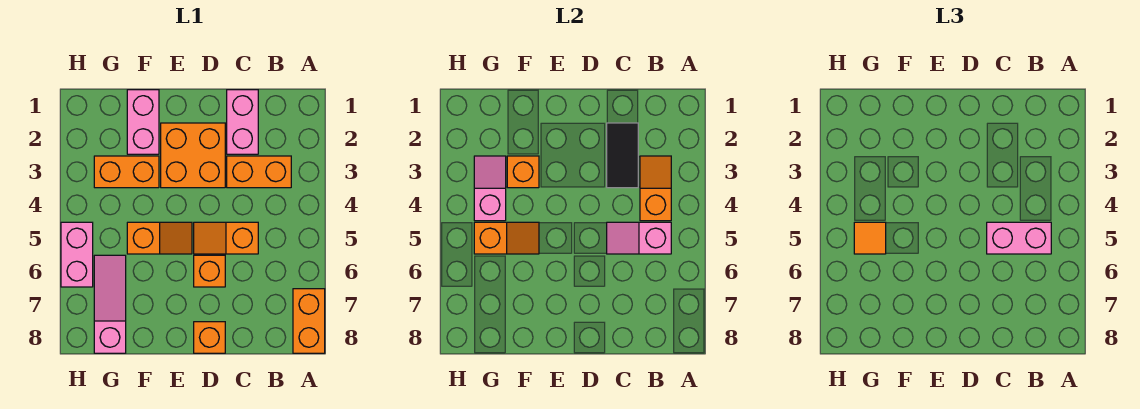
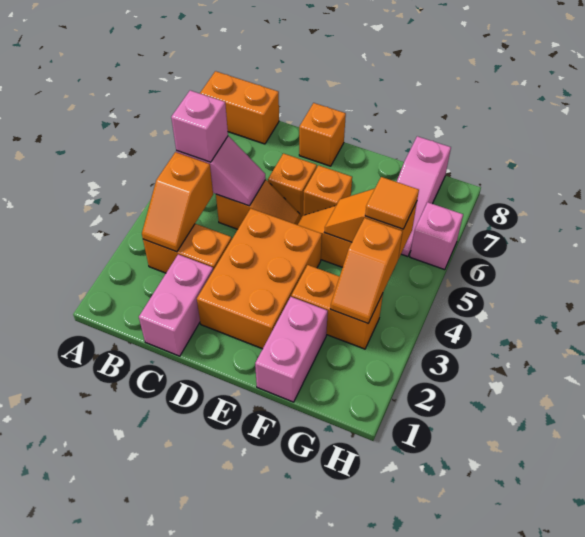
orange brick A7:A8 level 1 -> orange brick A8:B8 level 1
pink brick B5:C5 level 3 -> pink brick B5 level 3
black tile C2:C3 level 2 -> none
orange brick D2:E3 level 1 -> orange brick D2:E4 level 1
orange brick F3 level 2 -> orange brick E6 level 1
pink slope G3:G4 level 2 top 4 -> orange slope G3:G4 level 2 top 4
pink brick H5:H6 level 1 -> pink brick H6 level 1

